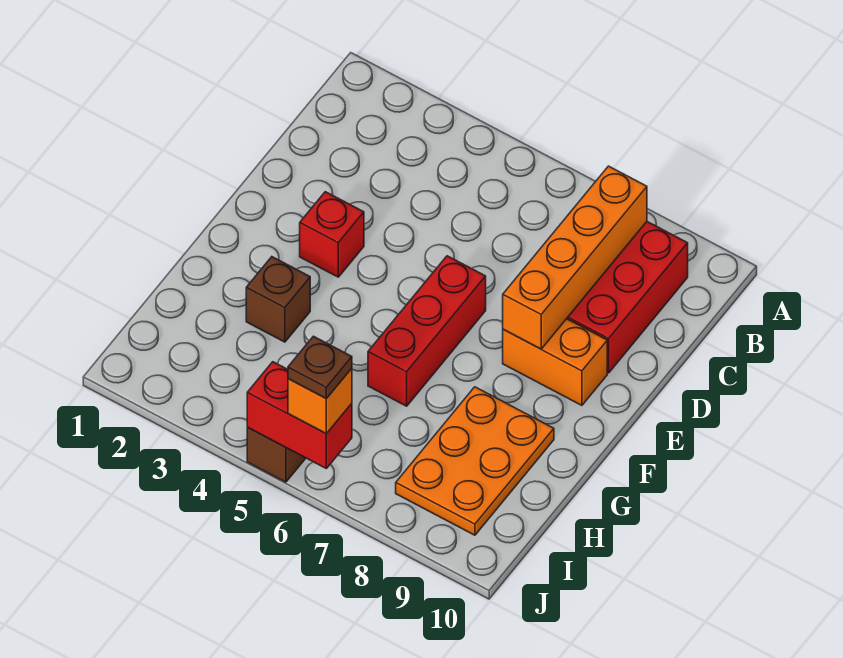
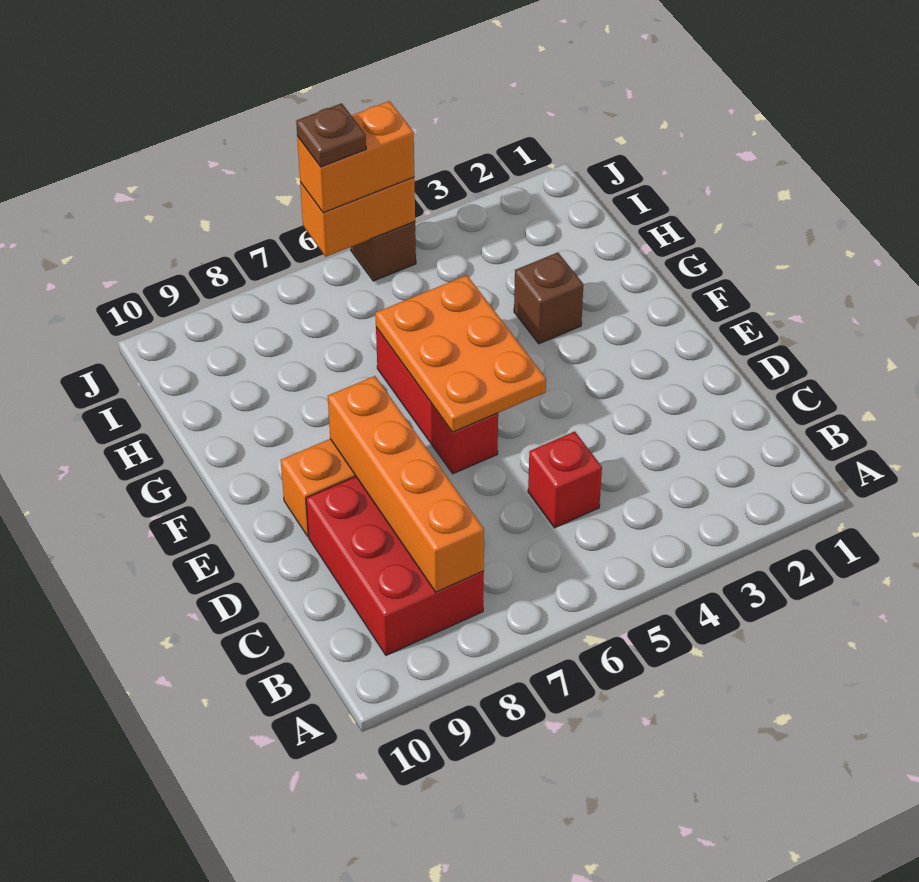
red brick E3 level 1 -> red brick C5 level 1
orange plate G8:I9 level 1 -> orange plate E5:G6 level 2
red brick J5:J6 level 2 -> orange brick J5:J6 level 2
orange brick J6 level 3 -> orange brick J5:J6 level 3

